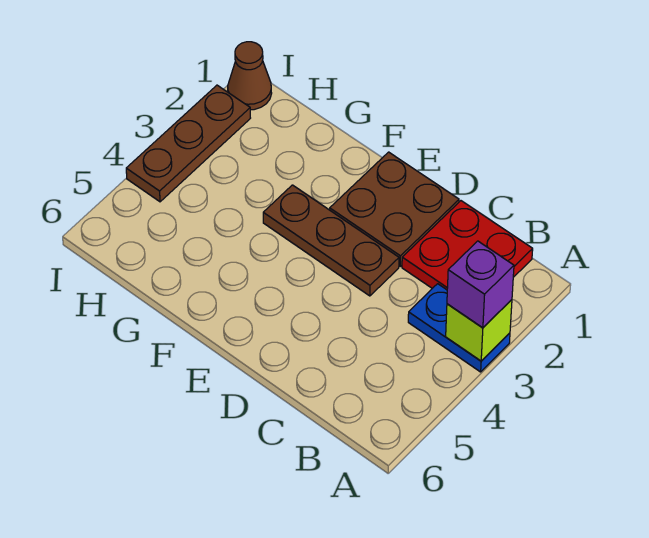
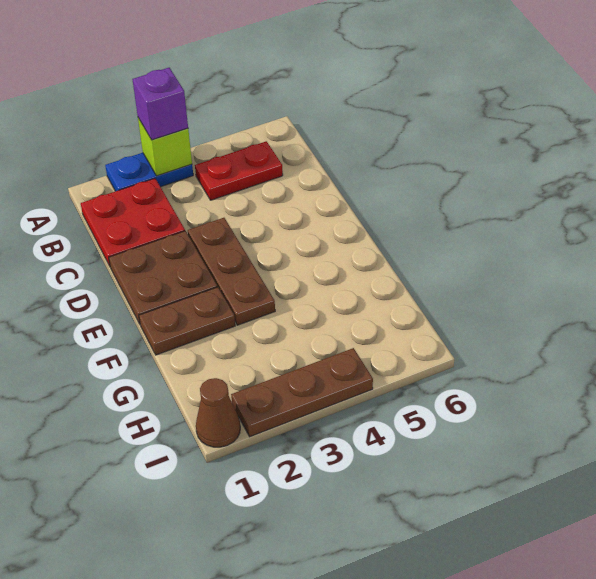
blue plate A3:B3 level 1 -> blue plate A2:A3 level 1
none -> red plate B4:B5 level 1
none -> brown plate F1:F2 level 1

